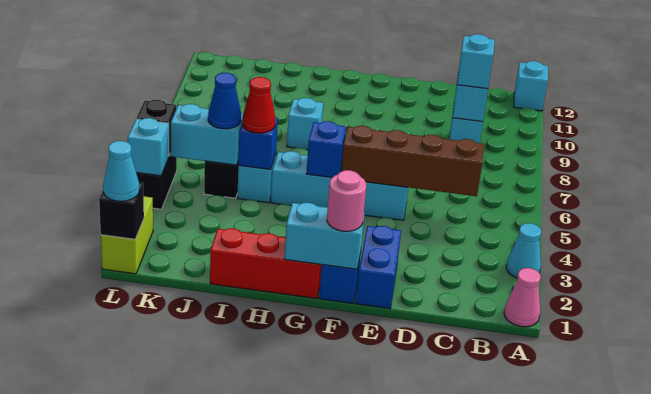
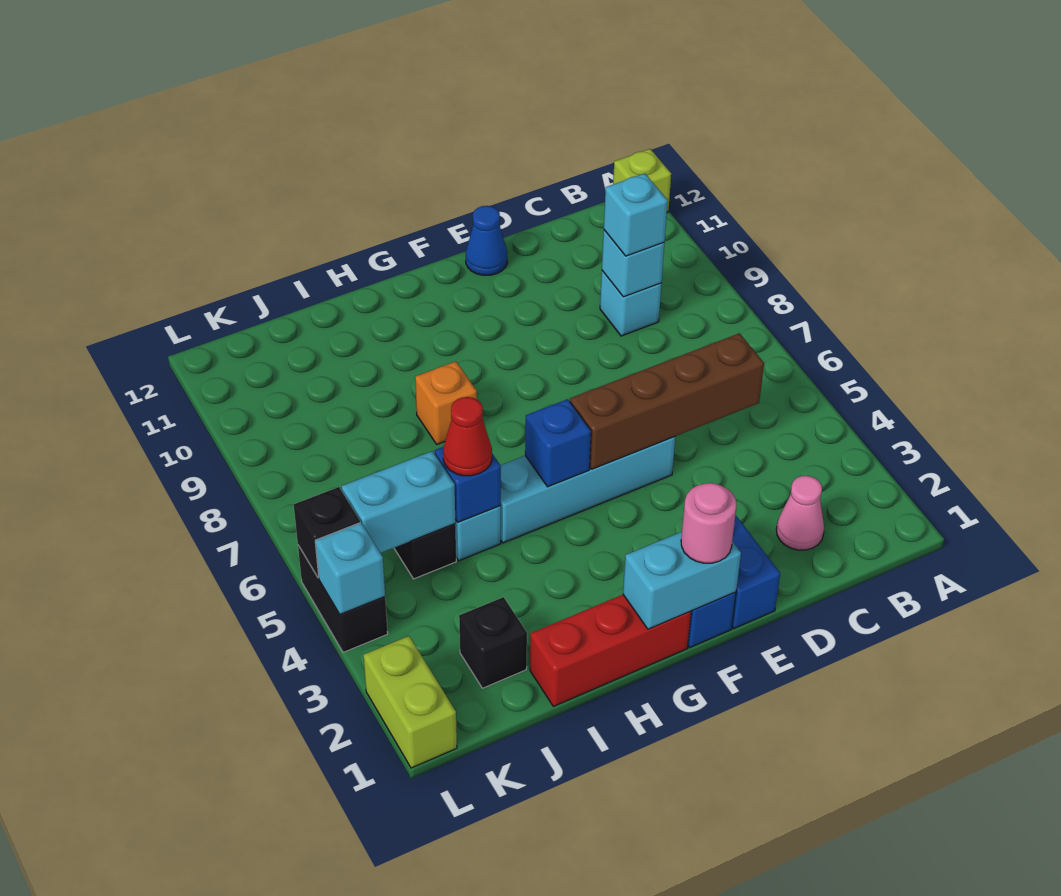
pink cone A1 level 1 -> pink cone C2 level 1
cyan cone A3 level 1 -> none
cyan brick A12 level 1 -> lime brick A12 level 1
cyan brick H8 level 1 -> orange brick H8 level 1
blue cone J5 level 3 -> blue cone E12 level 1
black brick L1 level 2 -> black brick J2 level 1
cyan cone L1 level 3 -> none

